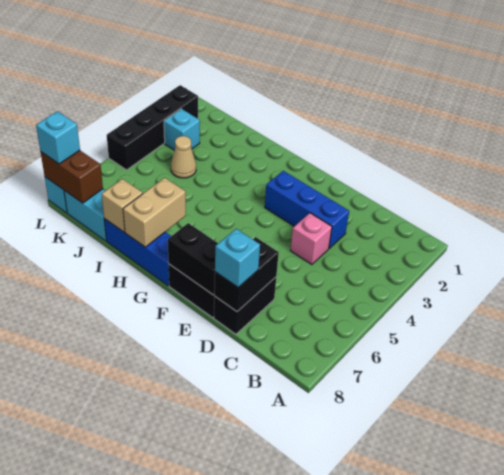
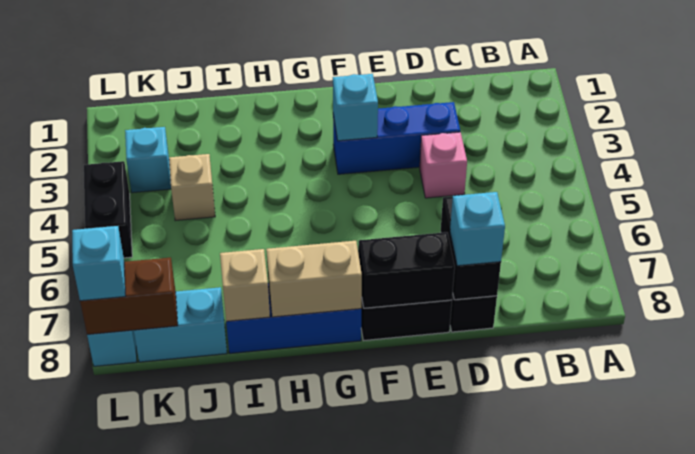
none -> cyan brick F3 level 2
tan brick H7:H8 level 2 -> tan brick G8:H8 level 2
tan cone J4 level 1 -> tan brick J4 level 1
black brick L2:L5 level 1 -> black brick L4:L5 level 1

